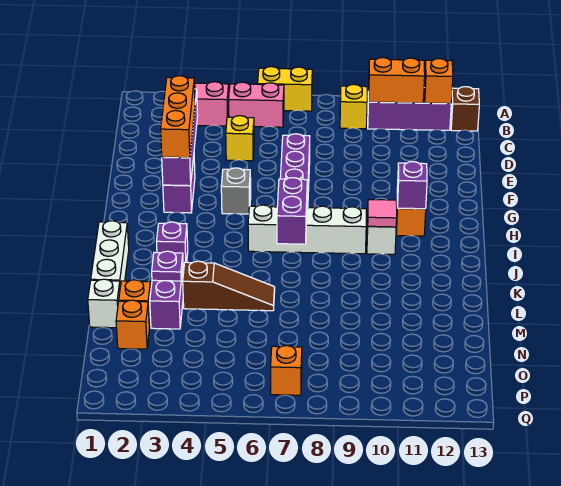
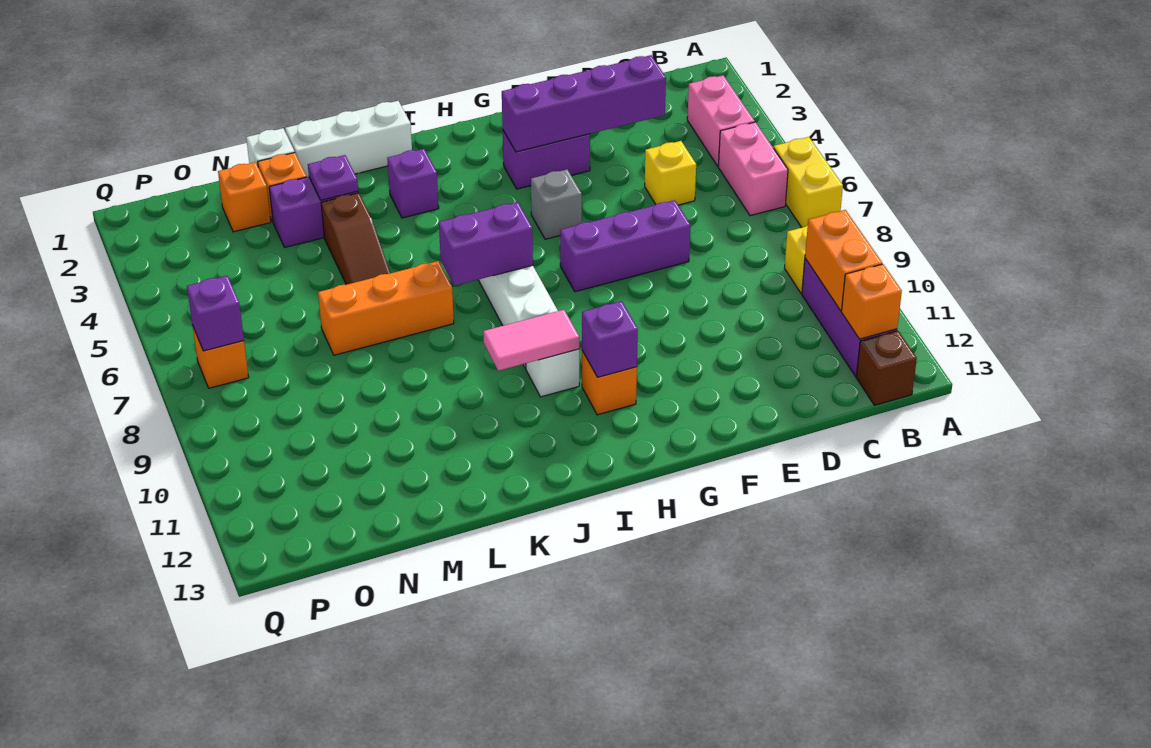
orange brick E3:G3 level 3 -> orange brick K7:M7 level 1
pink tile I10 level 2 -> pink tile I10:J10 level 2
none -> purple brick P7 level 2

